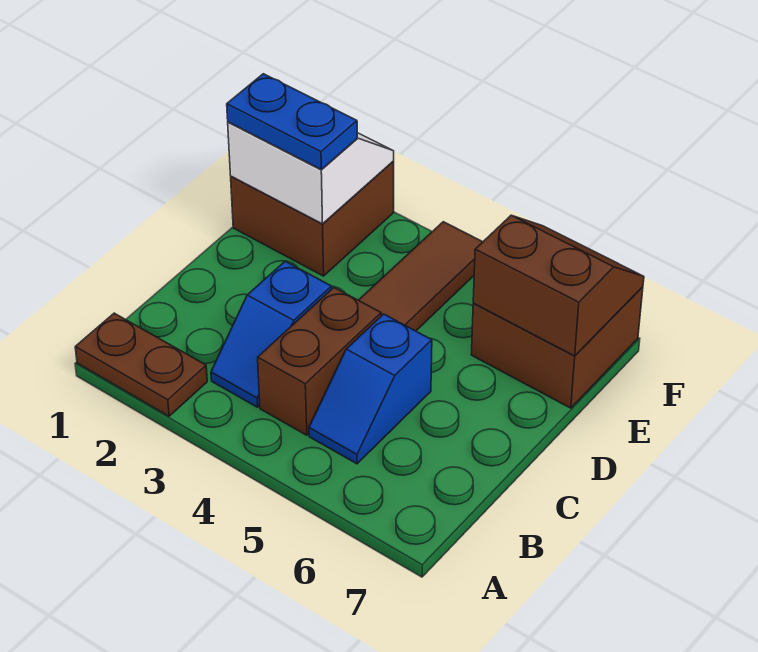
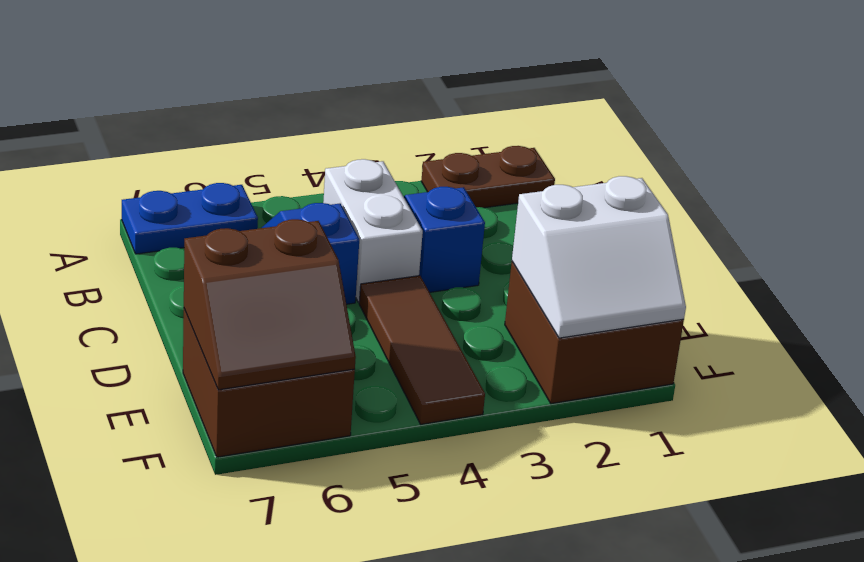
brown brick B4:C4 level 1 -> white brick B4:C4 level 1
blue plate E1:E2 level 3 -> blue plate A6:A7 level 1

